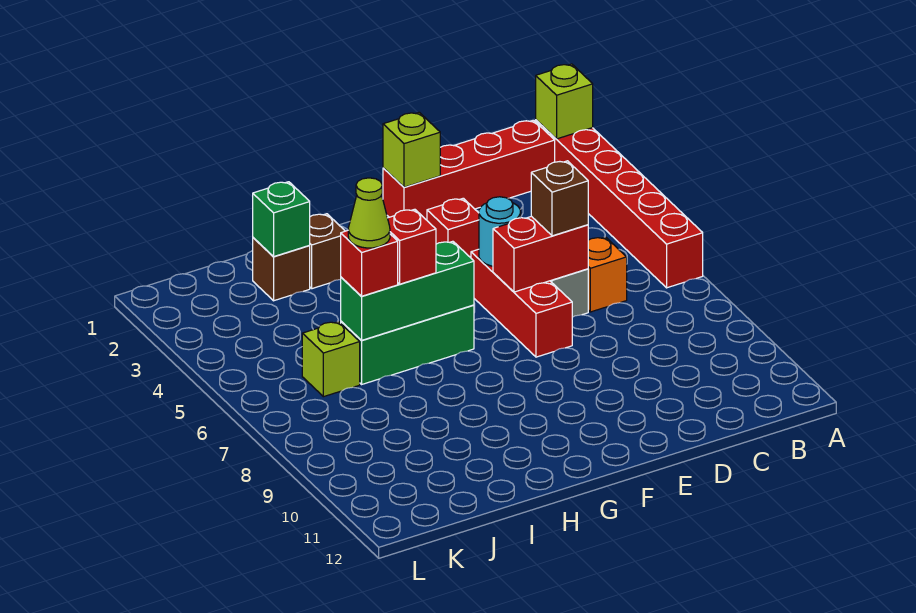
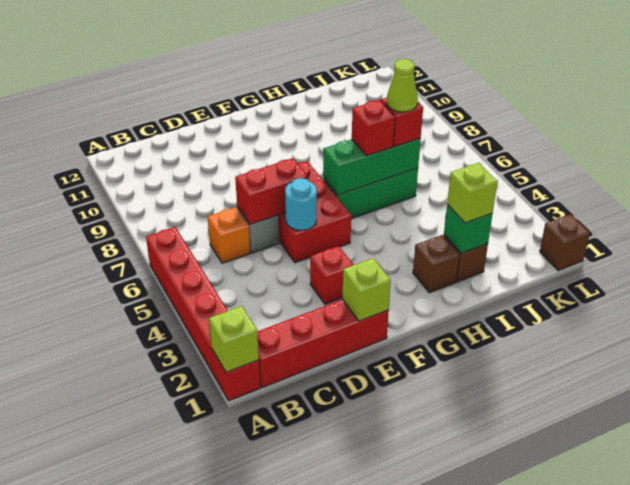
brown brick D6 level 3 -> brown brick L1 level 1
red brick E5:E7 level 1 -> red brick E5:F7 level 1
lime brick J6 level 1 -> lime brick I2 level 3

